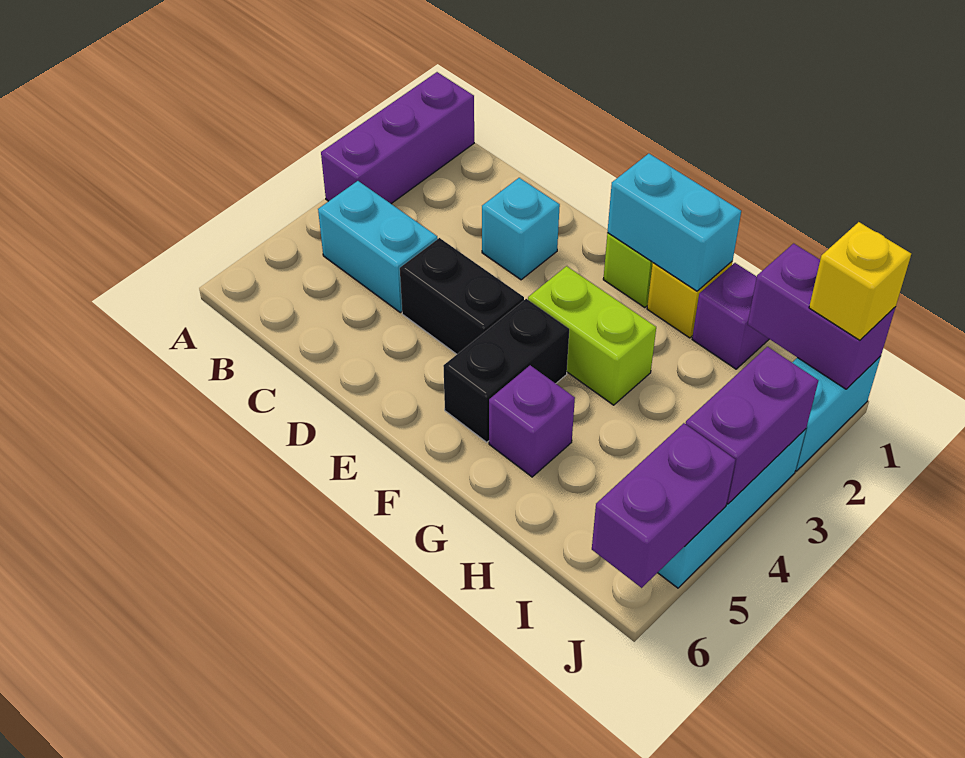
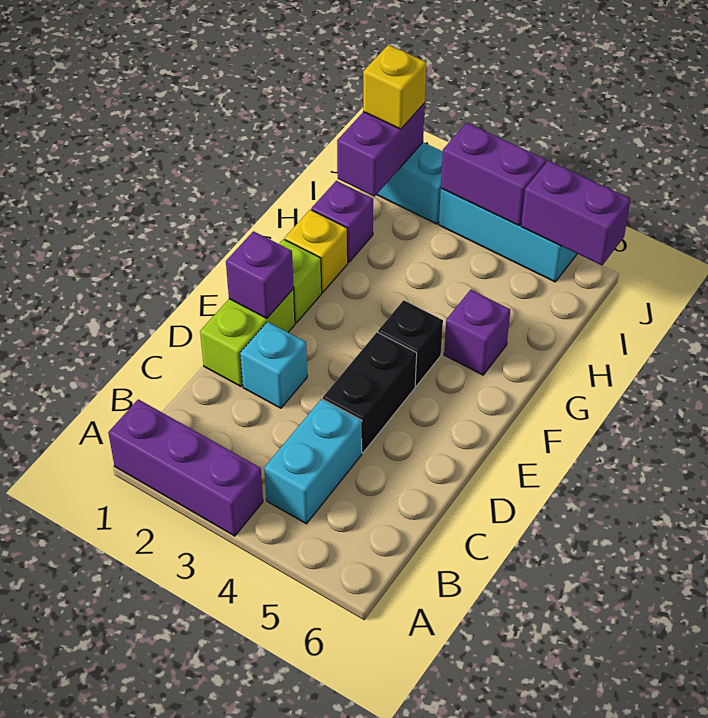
none -> purple brick E1 level 2
cyan brick F1:G1 level 2 -> none
lime brick F3:G3 level 1 -> lime brick D1:E1 level 1
black brick F4:F5 level 1 -> black brick F4 level 1

